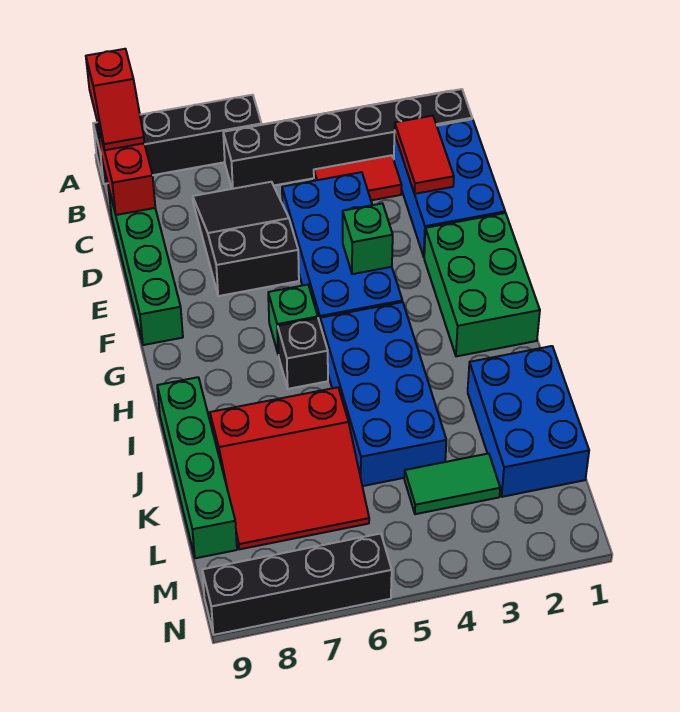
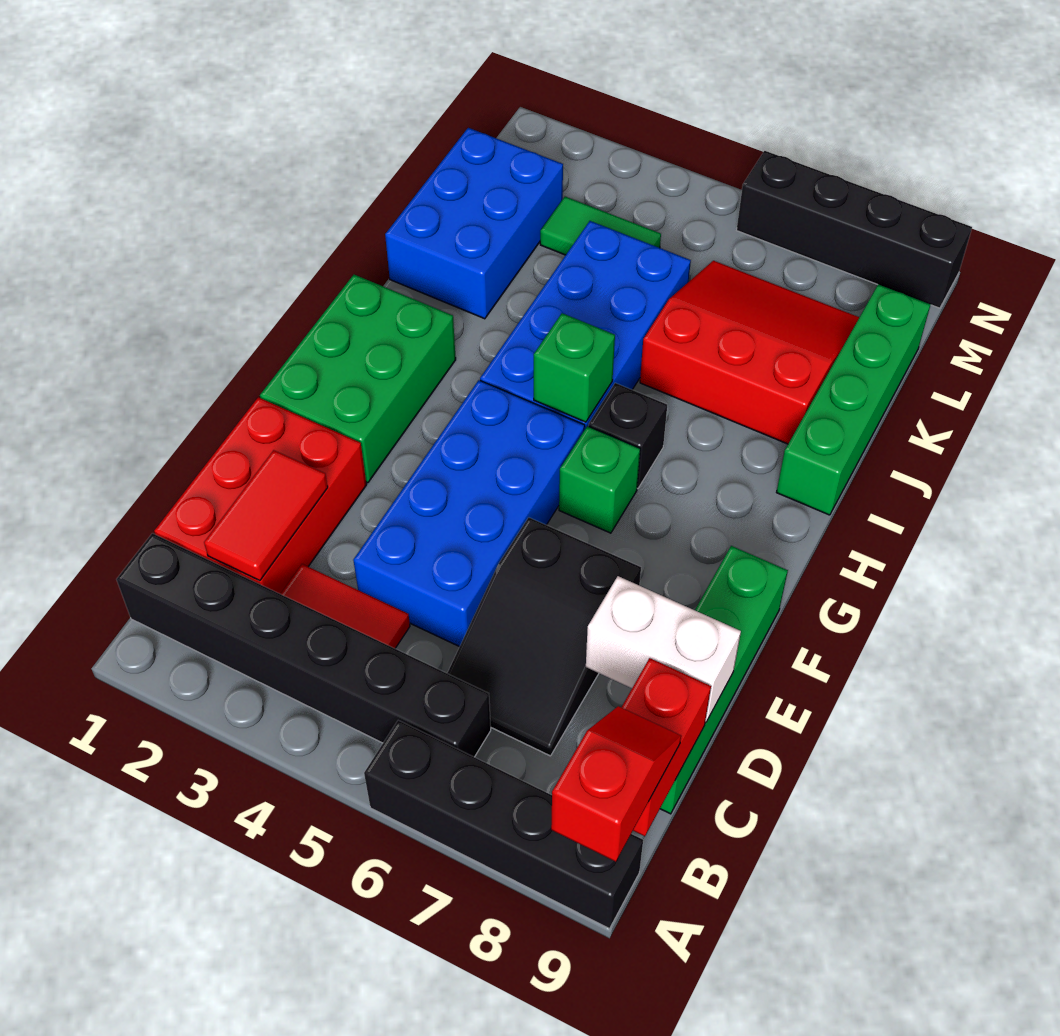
blue brick C1:E2 level 1 -> red brick C1:E2 level 1
none -> white brick D8:D9 level 2
green brick F4 level 2 -> green brick H5 level 2

